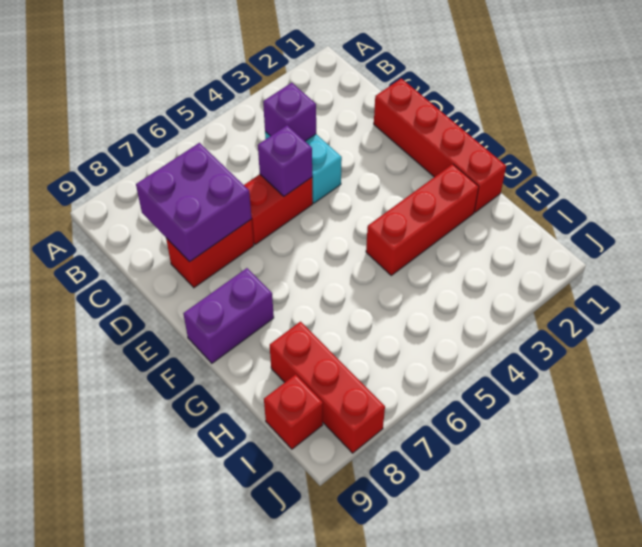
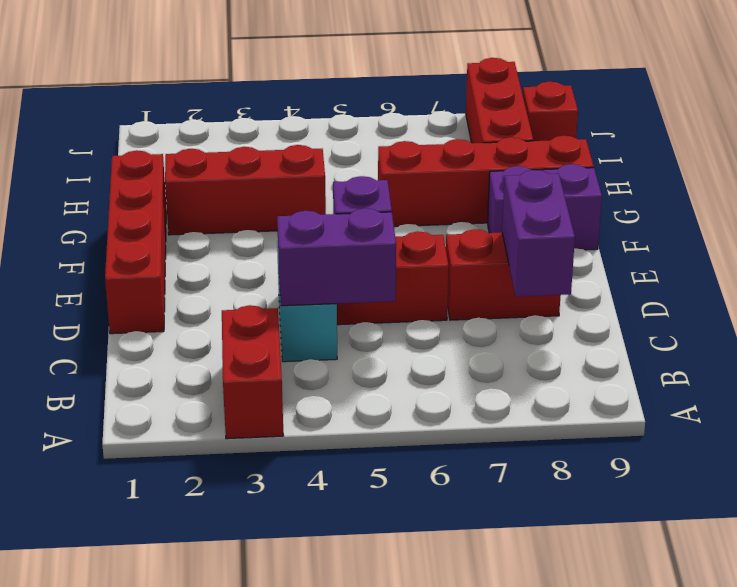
none -> red brick A3:B3 level 1
purple brick C4 level 2 -> purple brick C4:C5 level 2
purple brick C7:D8 level 2 -> purple brick C8:D8 level 2
none -> red brick G6:G9 level 1

